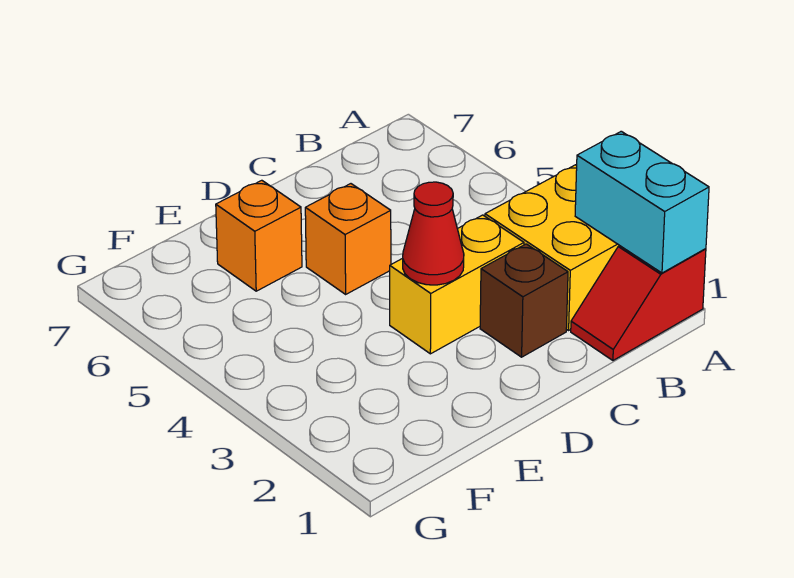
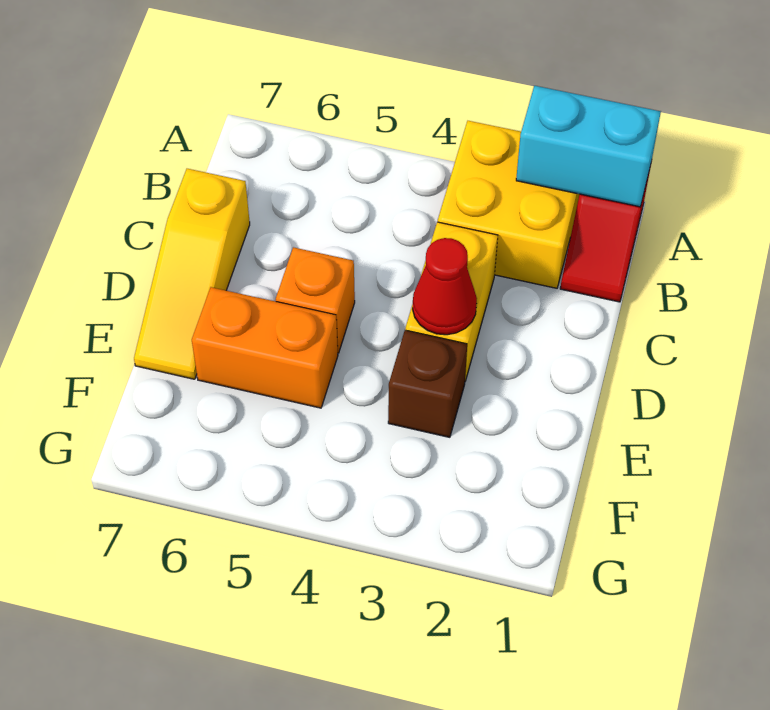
brown brick C2 level 1 -> brown brick E3 level 1
none -> yellow slope C7:E7 level 1 top C
orange brick E6 level 1 -> orange brick E5:E6 level 1

